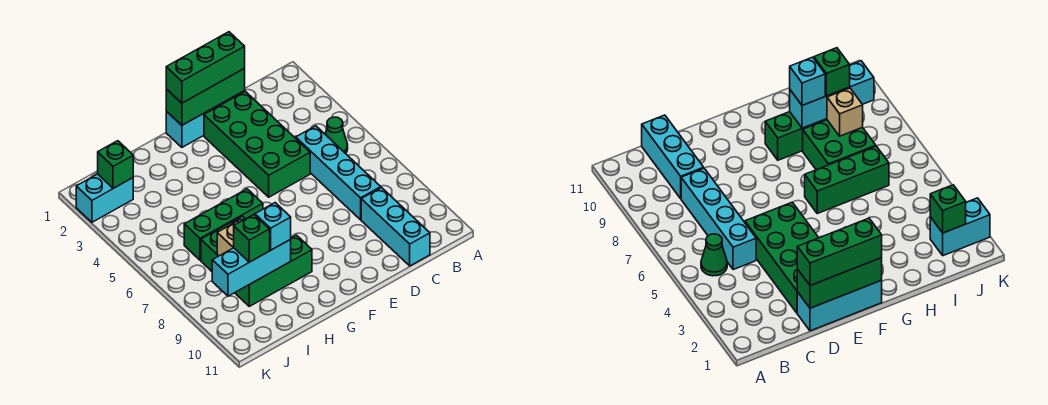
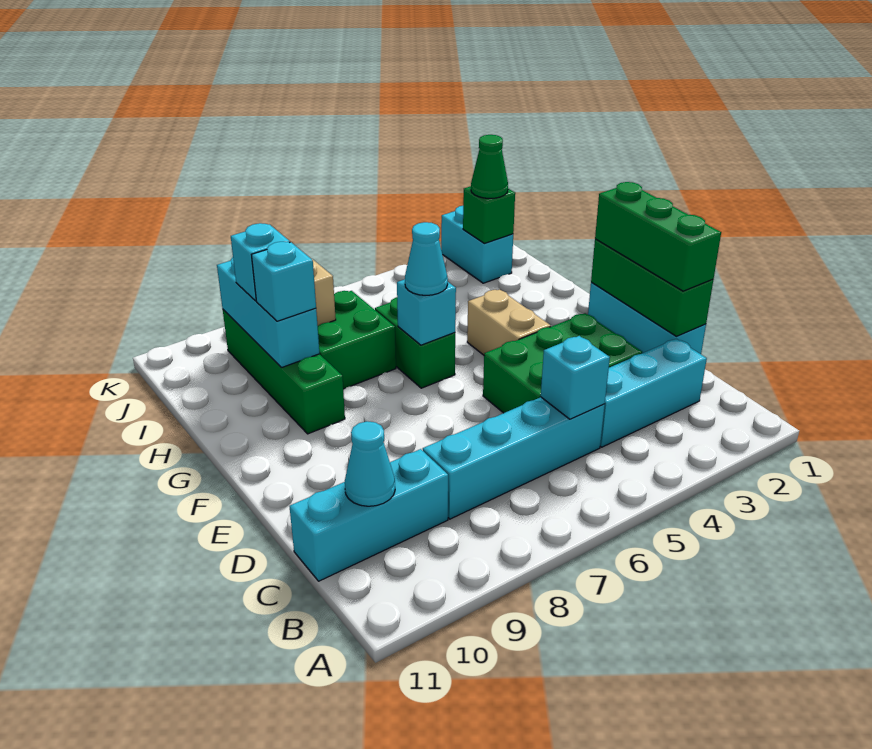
green cone B5 level 1 -> green cone J2 level 3
none -> cyan brick C2:C4 level 1
none -> cyan brick C5 level 2
none -> cyan cone C10 level 2
green brick D2:E5 level 1 -> green brick D3:E5 level 1
none -> tan brick F4:G4 level 1
green brick G6:I6 level 1 -> green brick G6:H6 level 1
none -> cyan brick G6 level 2
none -> cyan cone G6 level 3
green brick G9:I9 level 1 -> green brick G9:J9 level 1
green brick I9 level 3 -> cyan brick I9 level 3

